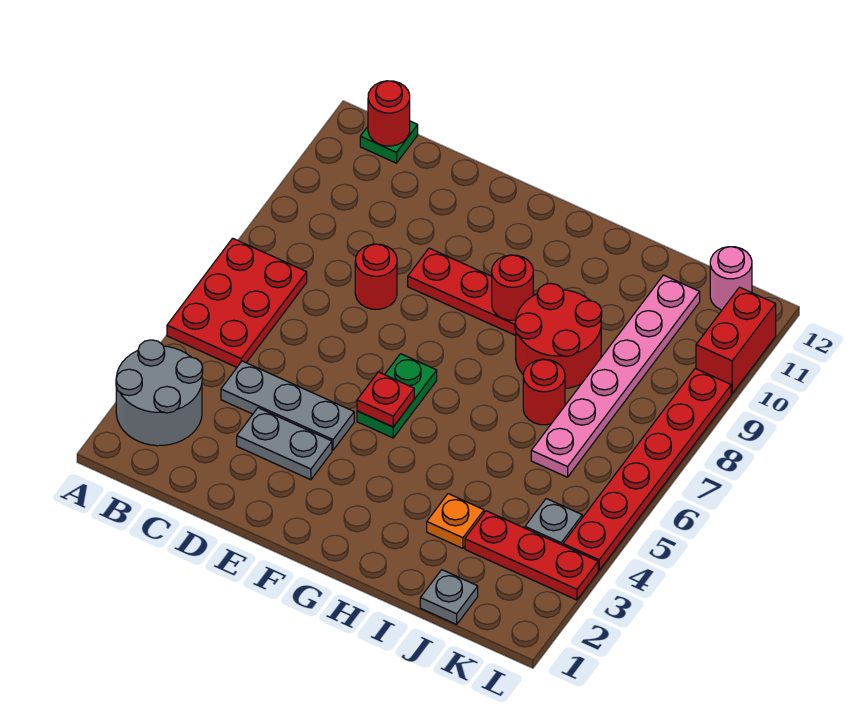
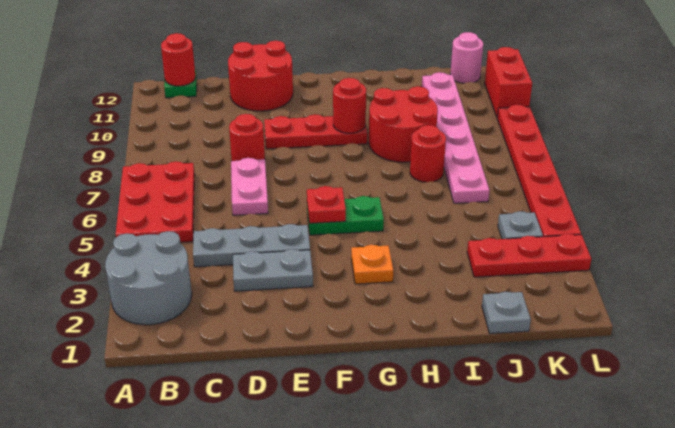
none -> pink plate D6:D7 level 1
none -> red round brick D11:E12 level 1
green plate F5:F6 level 1 -> green plate F5:G5 level 1
orange plate I3 level 1 -> orange plate G3 level 1

